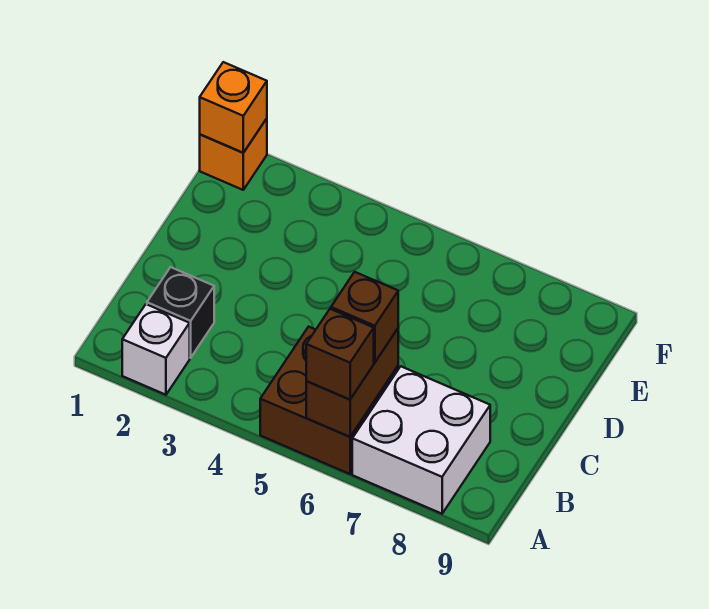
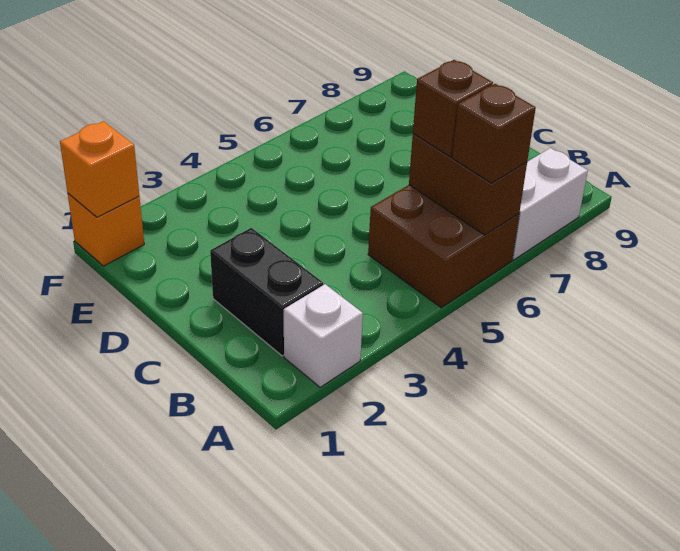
white brick A7:B8 level 1 -> white brick A7:A8 level 1
black brick B2 level 1 -> black brick B2:C2 level 1

